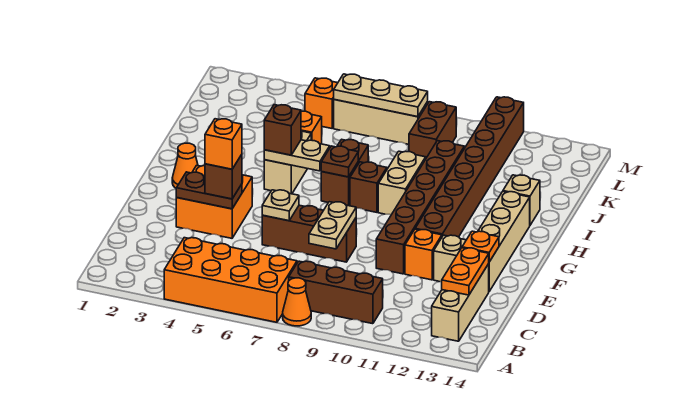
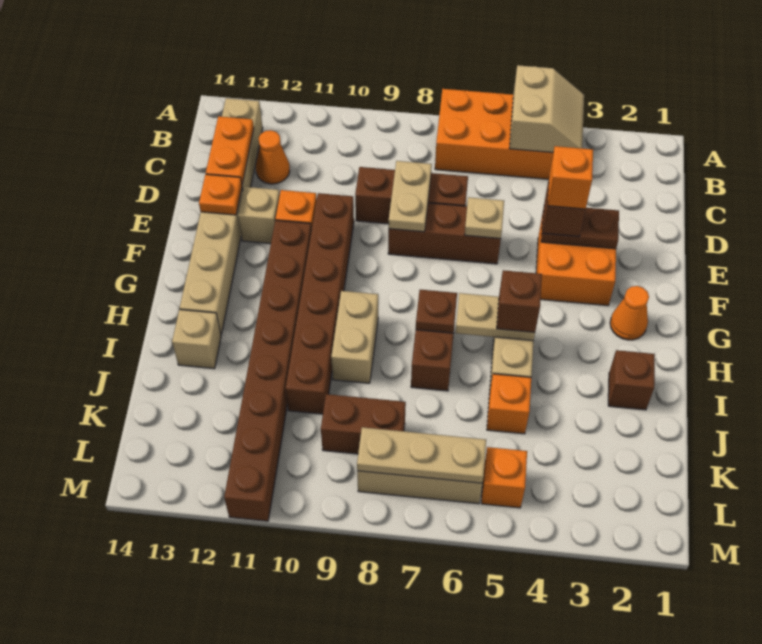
none -> tan slope A4:B5 level 2 top 5
orange cone A8 level 1 -> orange cone C12 level 1
brown brick B8:B10 level 1 -> brown brick D7:D9 level 1
brown brick H8 level 1 -> brown brick I2 level 1
brown brick K9:L9 level 1 -> brown brick K8:K9 level 1

